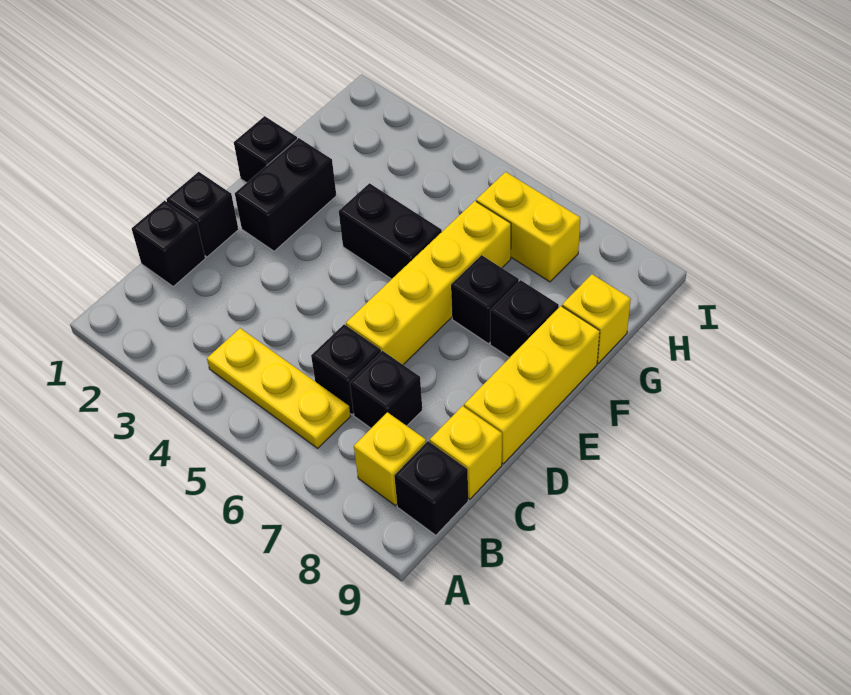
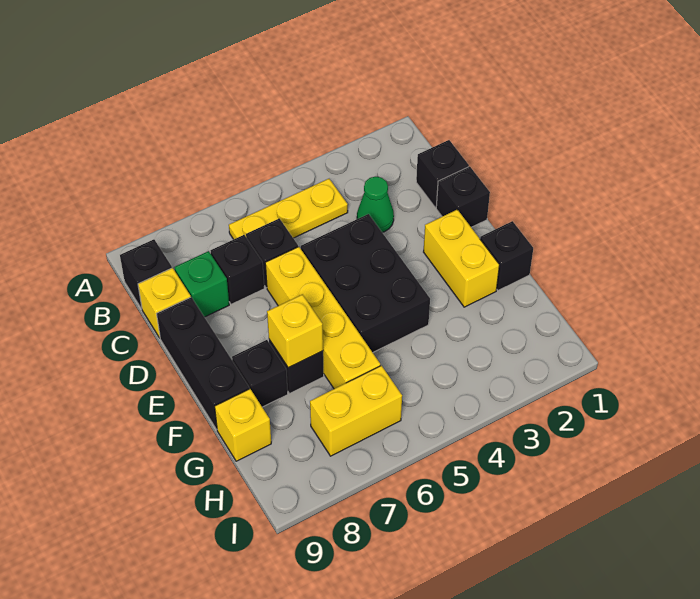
yellow brick B8 level 1 -> yellow brick F7 level 2
none -> green cone C3 level 1
none -> green brick C8 level 1
yellow brick D9:F9 level 1 -> black brick D9:F9 level 1
black brick E2:F2 level 1 -> yellow brick E2:F2 level 1
black brick F4:F5 level 1 -> black brick D4:F5 level 1

